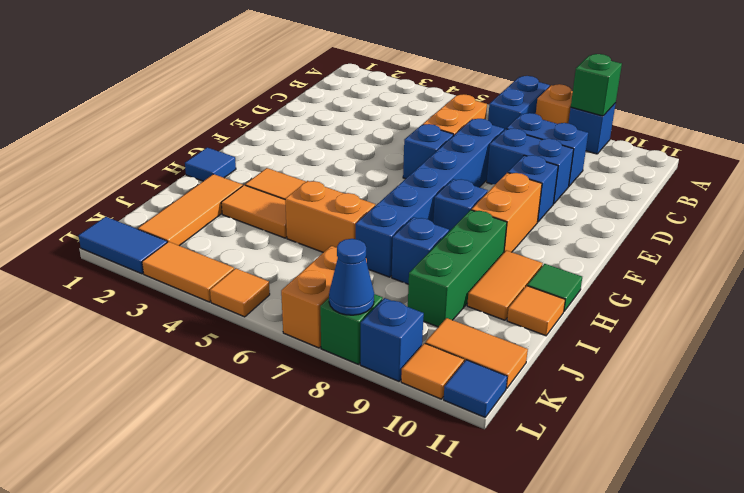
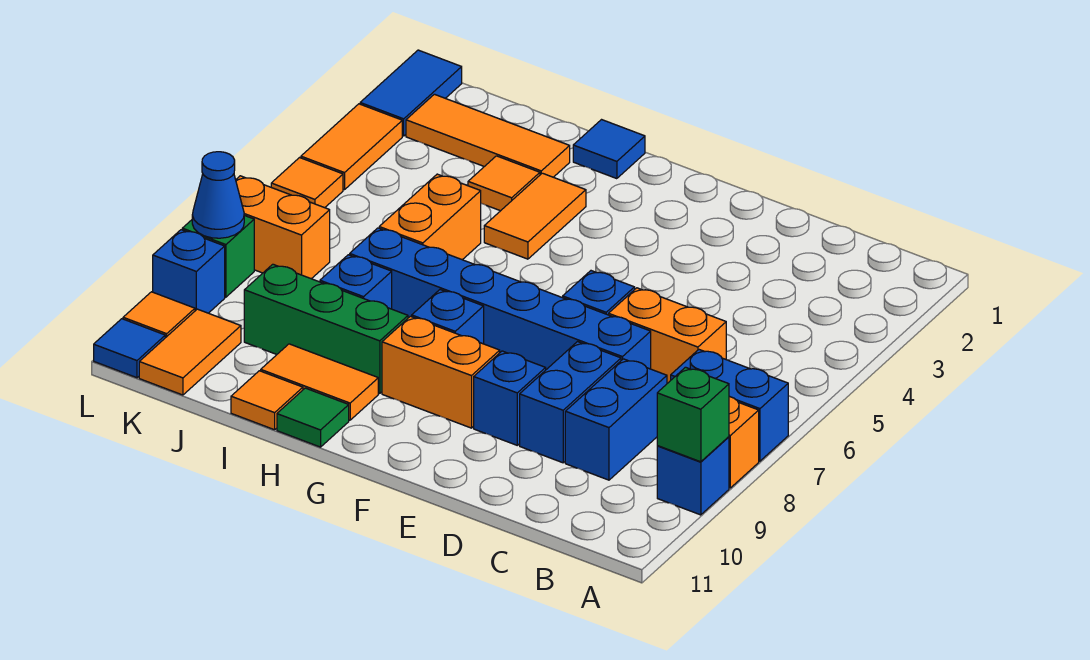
orange tile I3:I4 level 1 -> orange tile I3 level 1

